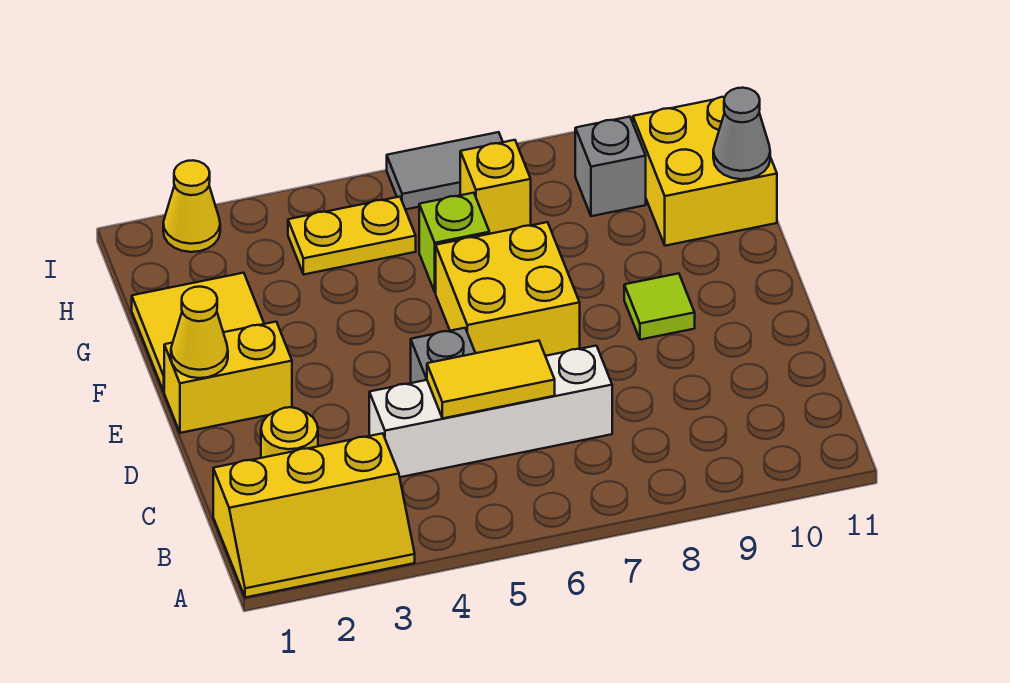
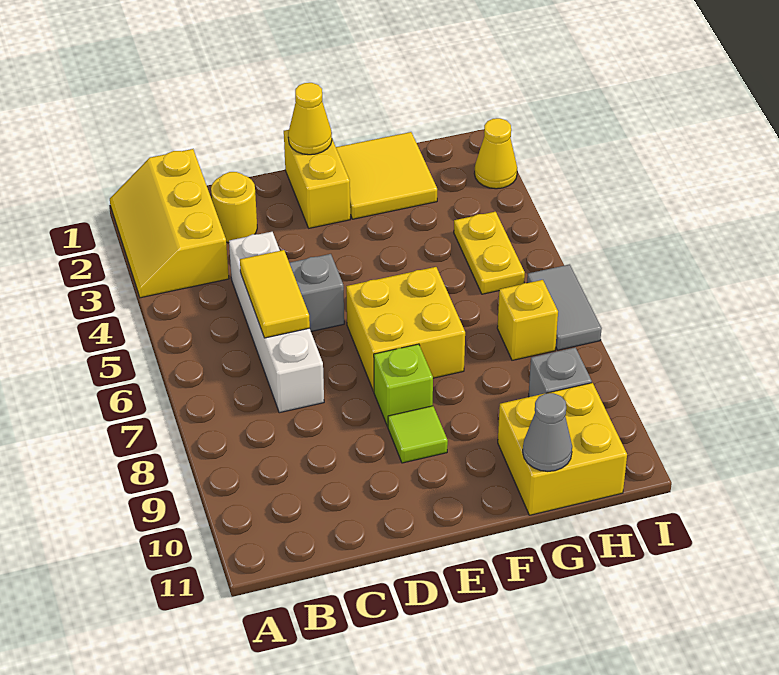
lime brick G6 level 1 -> lime brick E8 level 1

